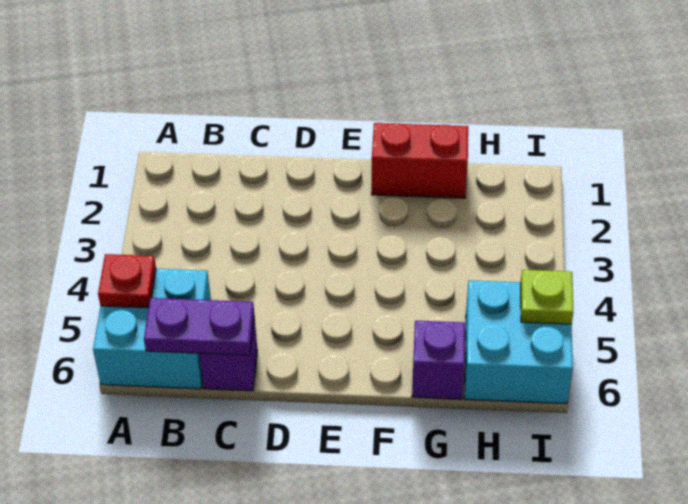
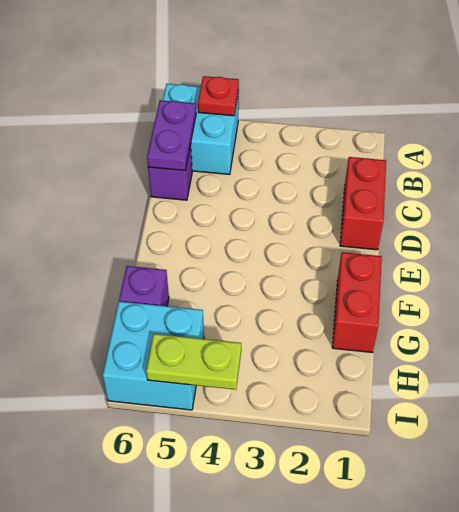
none -> red brick C1:D1 level 1
lime plate I5 level 2 -> lime plate I4:I5 level 2

